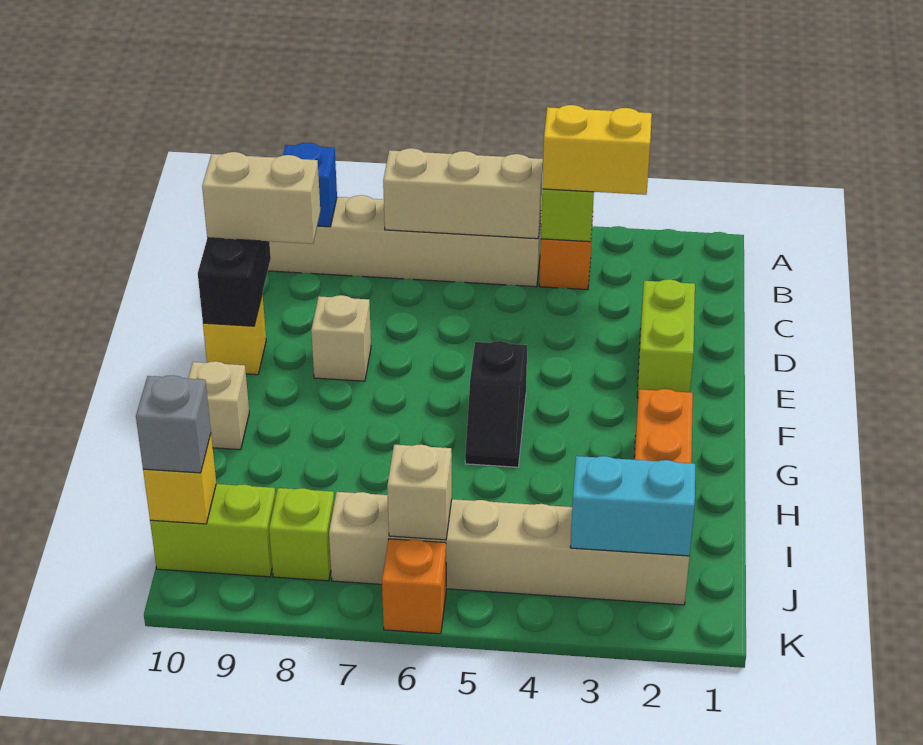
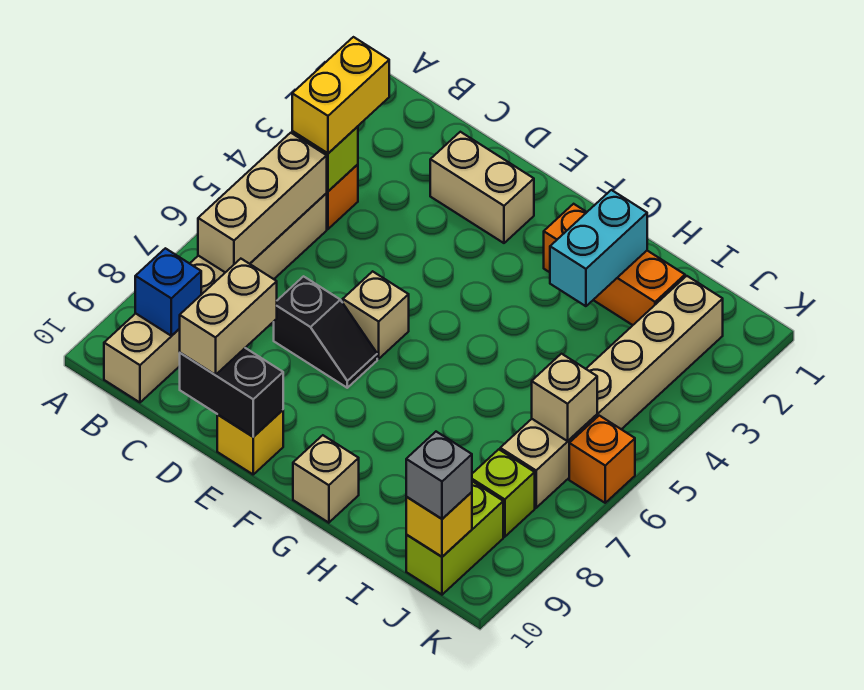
lime brick D2:E2 level 1 -> tan brick D2:E2 level 1
tan brick E8 level 1 -> tan brick E6 level 1
black slope F5:G5 level 1 top F -> black slope D7:E7 level 1 top D
cyan brick J2:J3 level 2 -> cyan brick H2:H3 level 2

